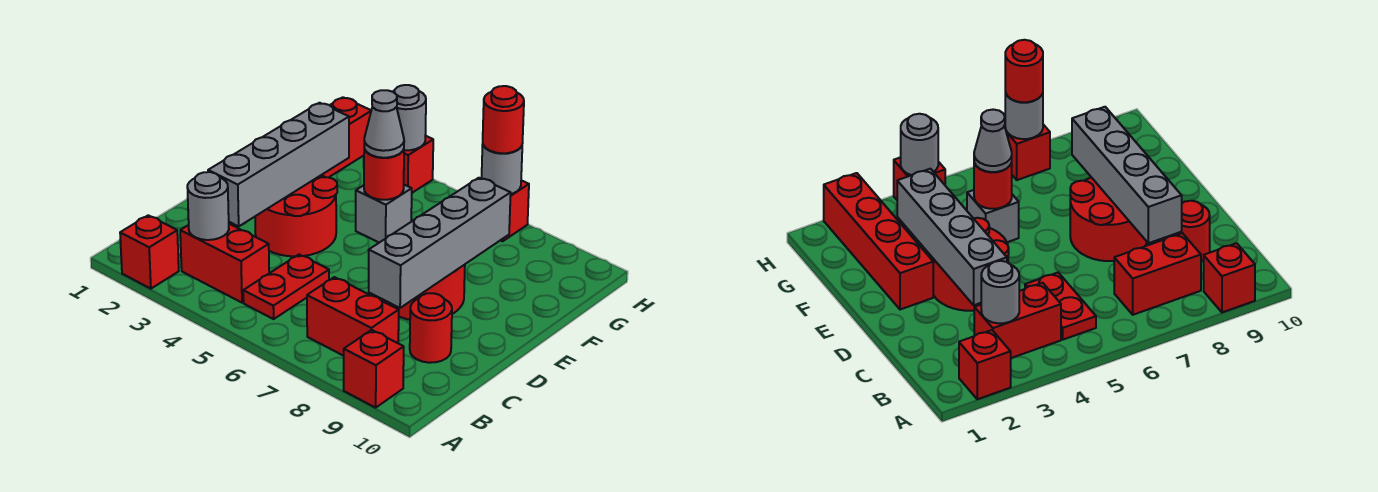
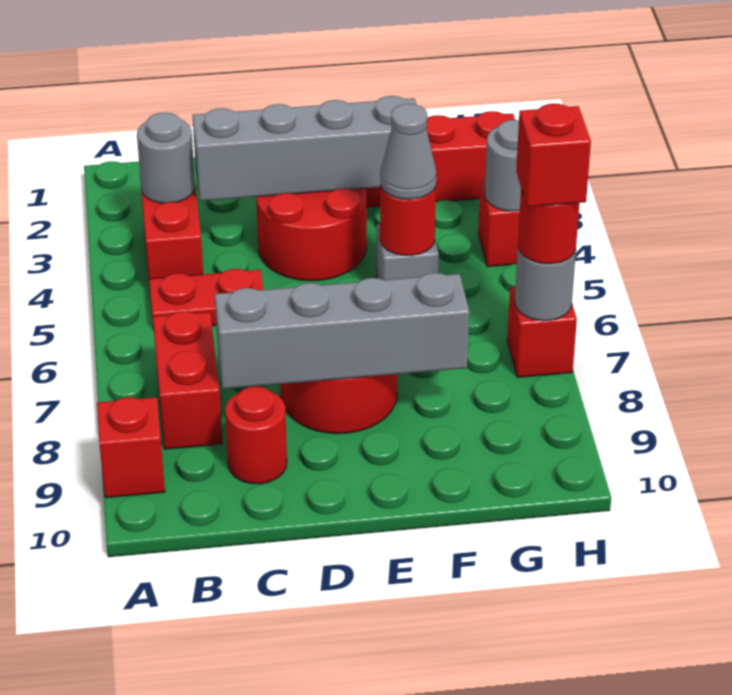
red brick A2 level 1 -> red brick H7 level 4

